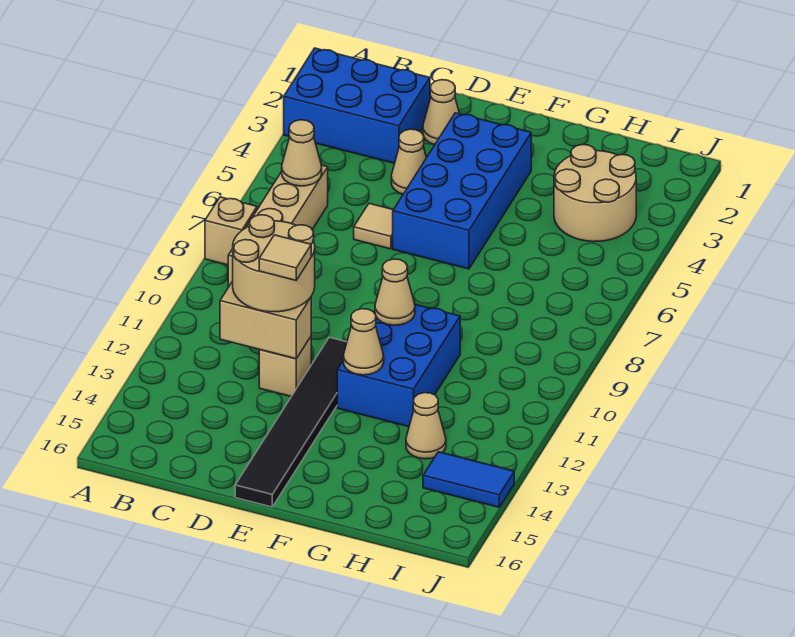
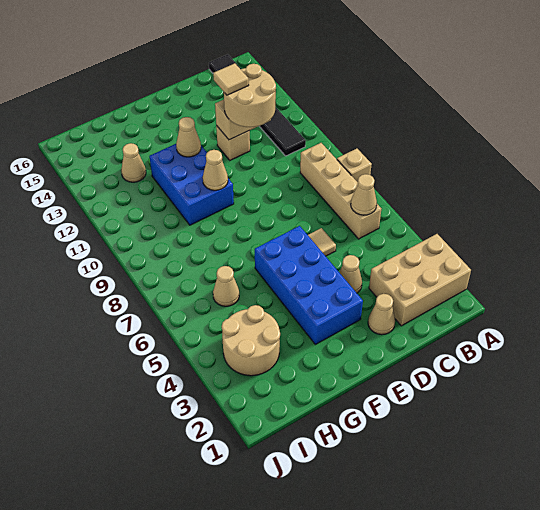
blue brick A2:C3 level 1 -> tan brick A2:C3 level 1
black tile E11:E16 level 1 -> black tile B11:B16 level 1
none -> tan cone H6 level 1
blue tile I14:J14 level 1 -> none

